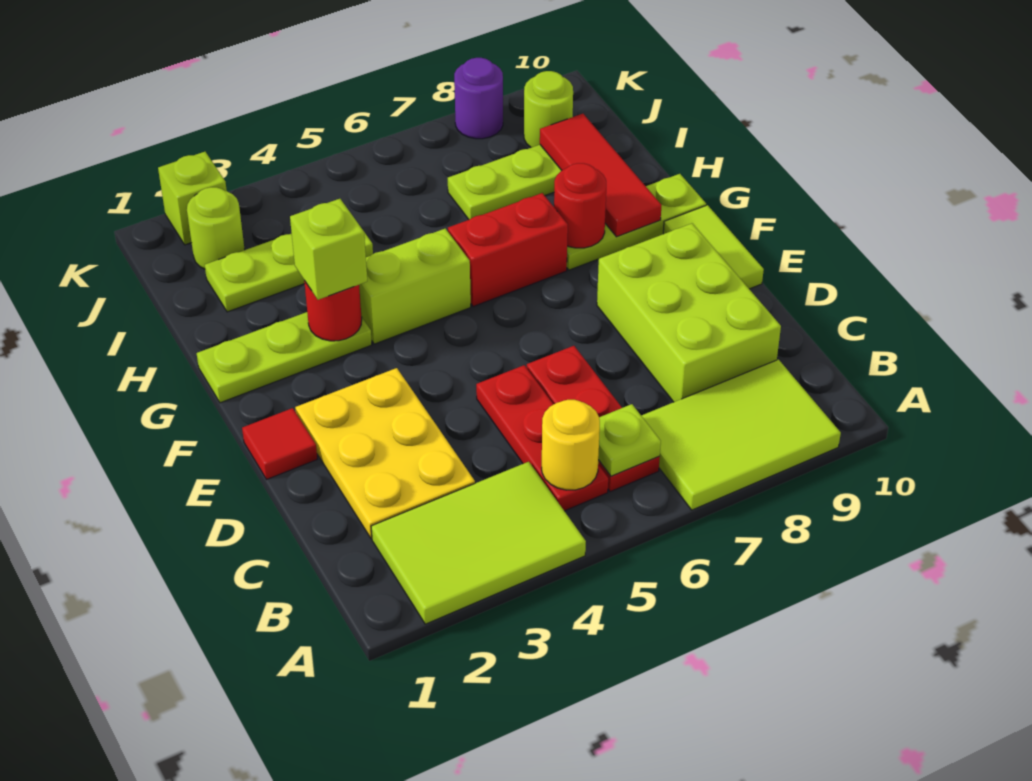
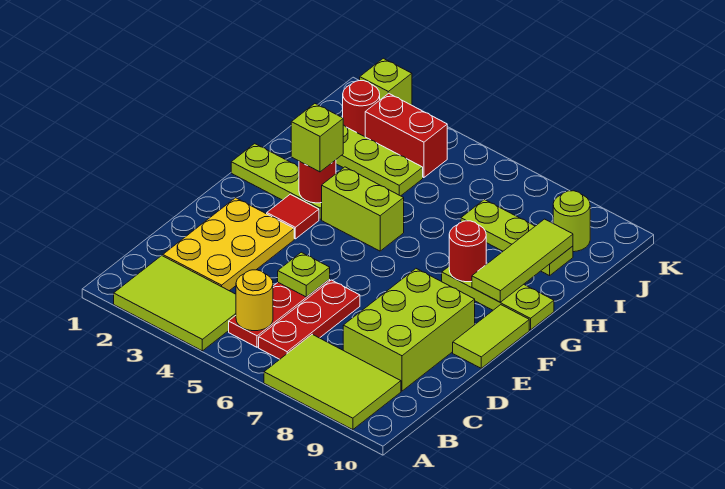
lime plate B6 level 2 -> lime plate D5 level 2
red tile E1 level 1 -> red tile F3 level 1
red brick G6:G7 level 1 -> red brick J3:J4 level 1
red tile G9:I9 level 2 -> lime tile G9:I9 level 2
lime round brick J2 level 1 -> red round brick J2 level 1
purple round brick K8 level 1 -> none

